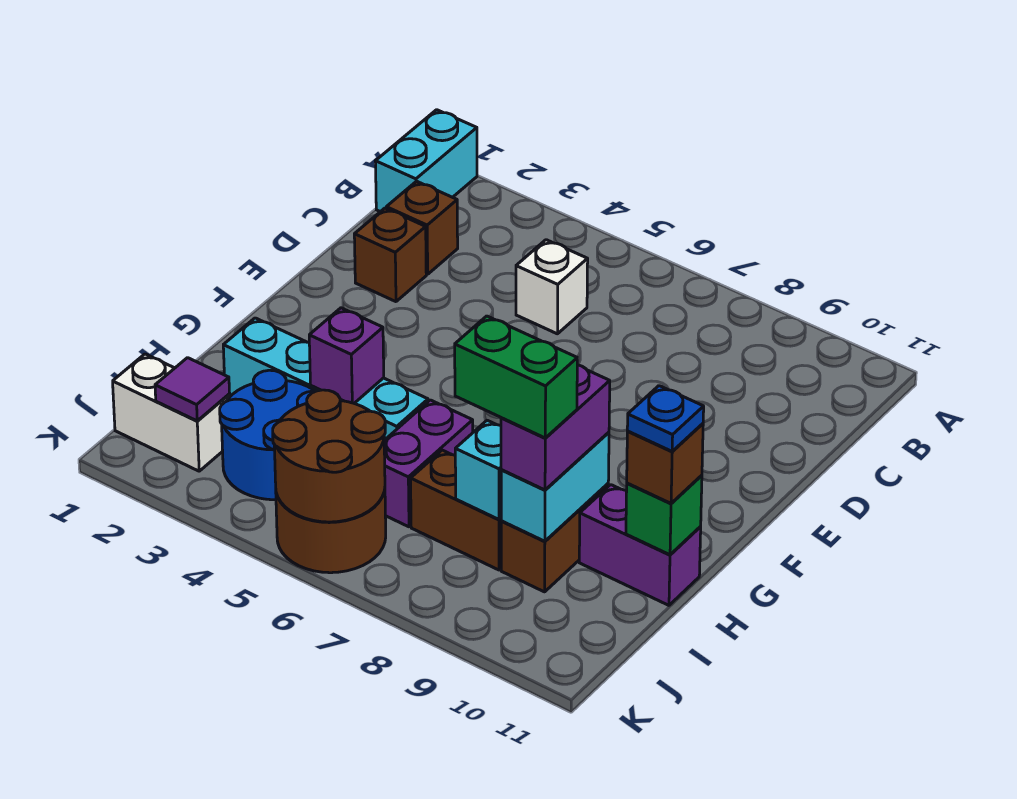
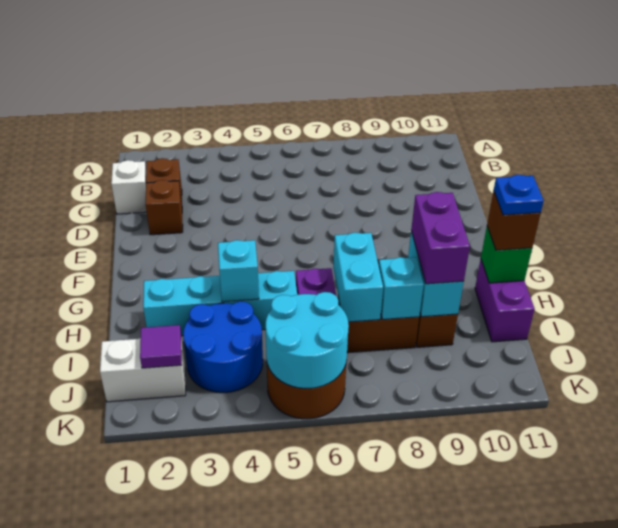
cyan brick A1:B1 level 1 -> cyan brick H7:I7 level 2
white brick C5 level 1 -> white brick C1 level 1
purple brick H4 level 2 -> cyan brick H4 level 2
purple brick H10:H11 level 1 -> purple brick H11:I11 level 1
green brick I8:I9 level 4 -> none
brown round brick J5:K6 level 2 -> cyan round brick J5:K6 level 2

